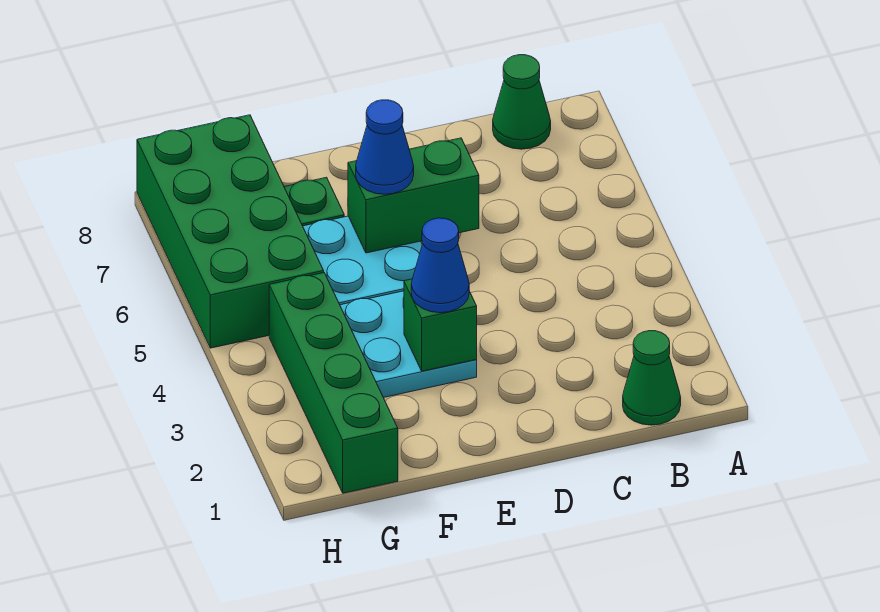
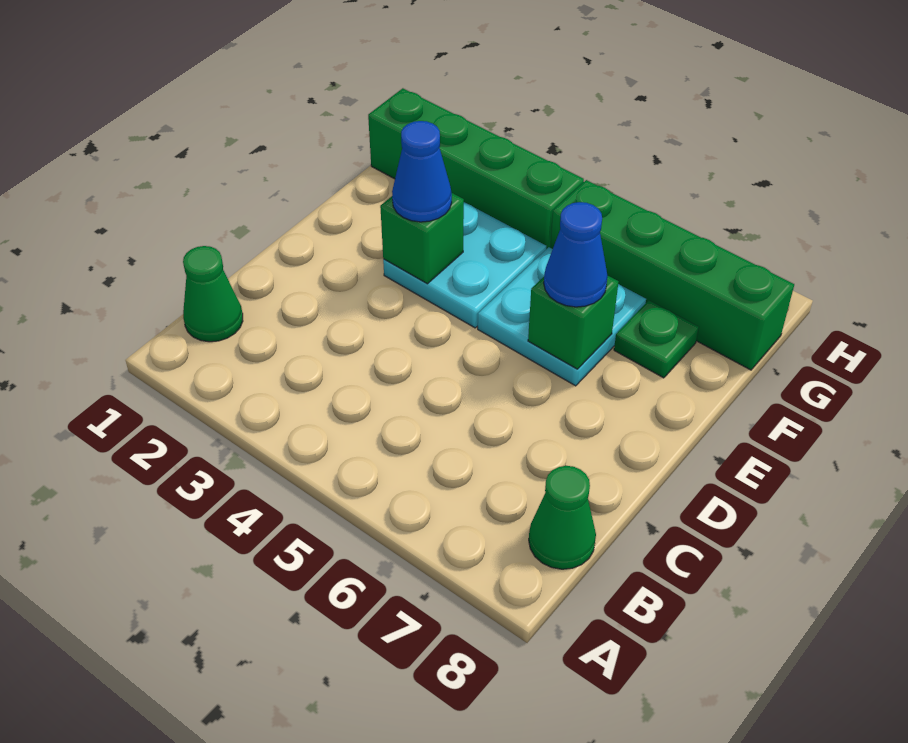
green brick D6:E6 level 2 -> green brick E6 level 2
green brick G5:H8 level 1 -> green brick G5:G8 level 1

